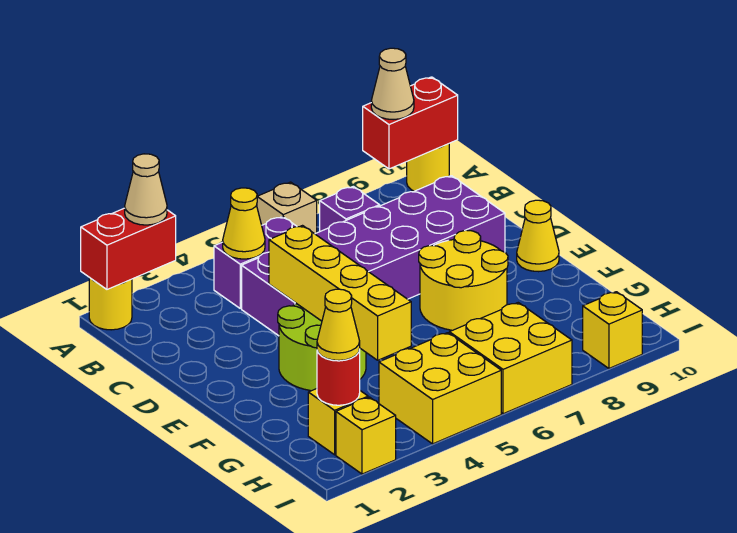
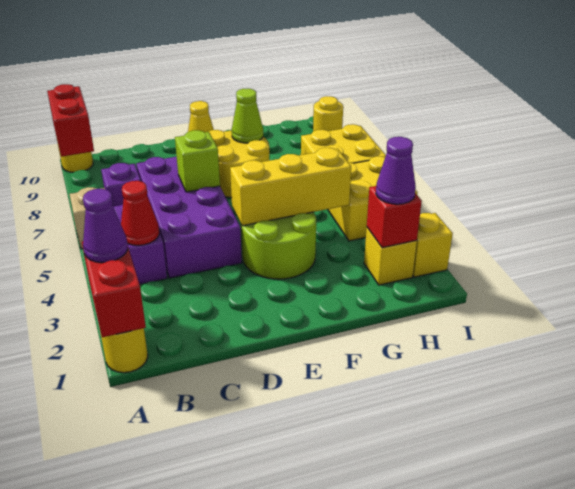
tan cone A2 level 3 -> purple cone A2 level 3
tan cone A9 level 3 -> none
yellow cone B4 level 2 -> red cone B4 level 2
purple brick C4:D9 level 1 -> purple brick C4:D7 level 1
yellow brick D4:G4 level 2 -> yellow brick E4:G4 level 2
none -> lime brick D6 level 2
none -> lime cone F8 level 2
red round brick H2 level 2 -> red brick H2 level 2
yellow cone H2 level 3 -> purple cone H2 level 3
yellow brick I9 level 1 -> yellow round brick I9 level 1

